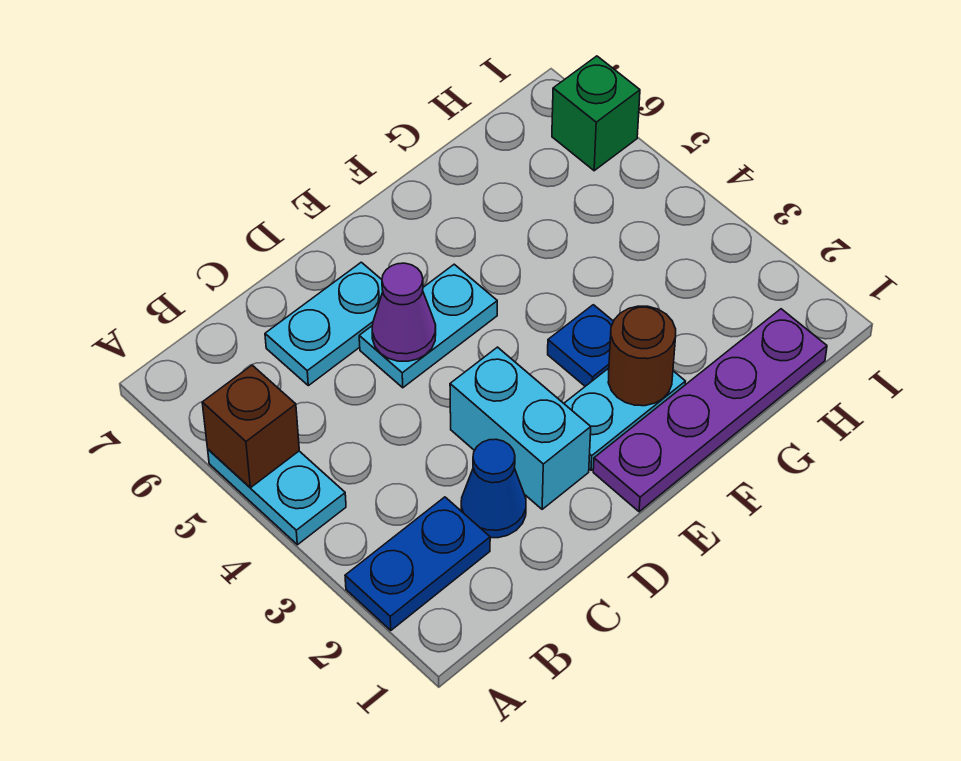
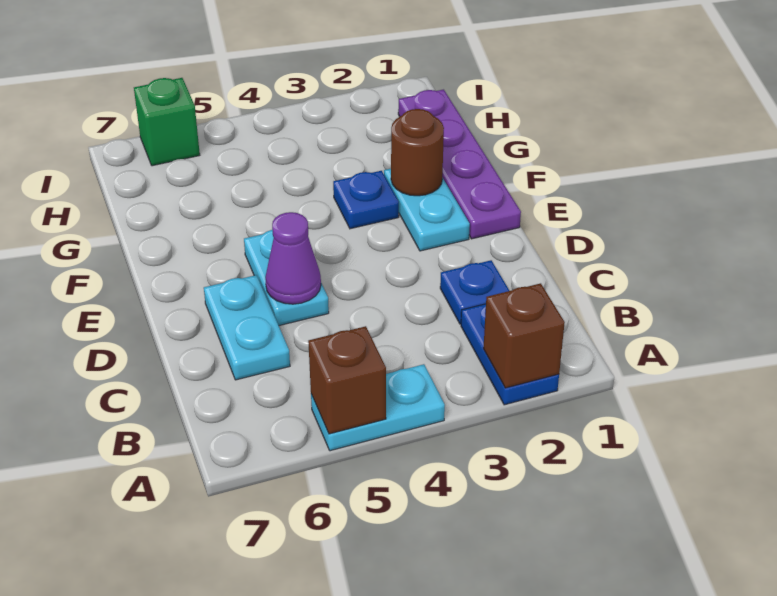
none -> brown brick A2 level 2
blue cone C2 level 1 -> blue plate C2 level 1
cyan brick D2:D3 level 1 -> none

